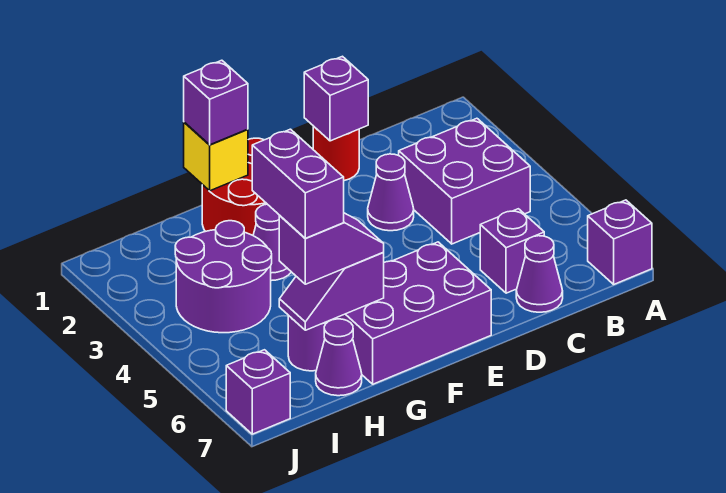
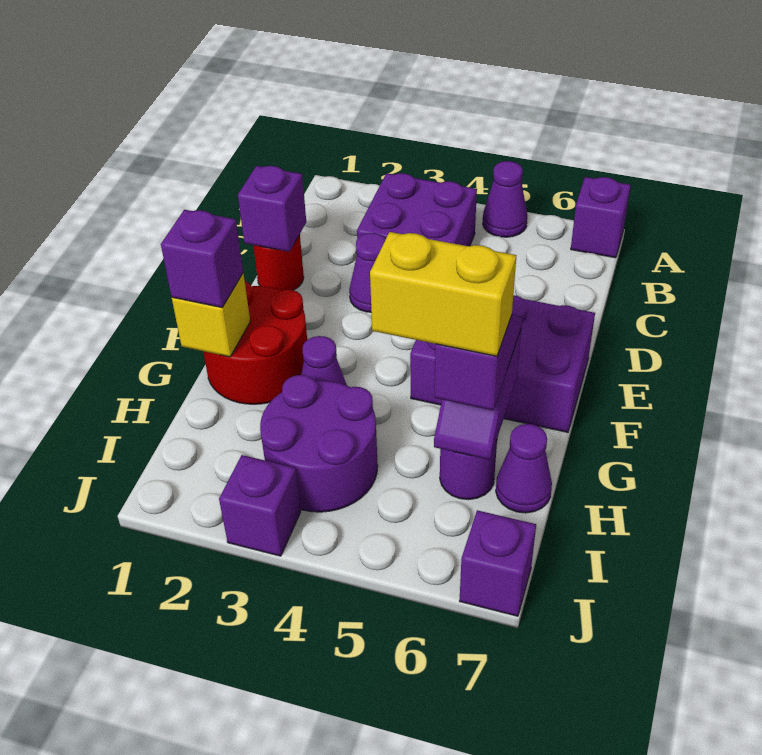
purple brick C6 level 1 -> purple brick J3 level 1
purple cone C7 level 1 -> purple cone A5 level 1
purple brick E6:G7 level 1 -> purple brick E5:F7 level 1
purple brick H5:H6 level 4 -> yellow brick H5:H6 level 4

